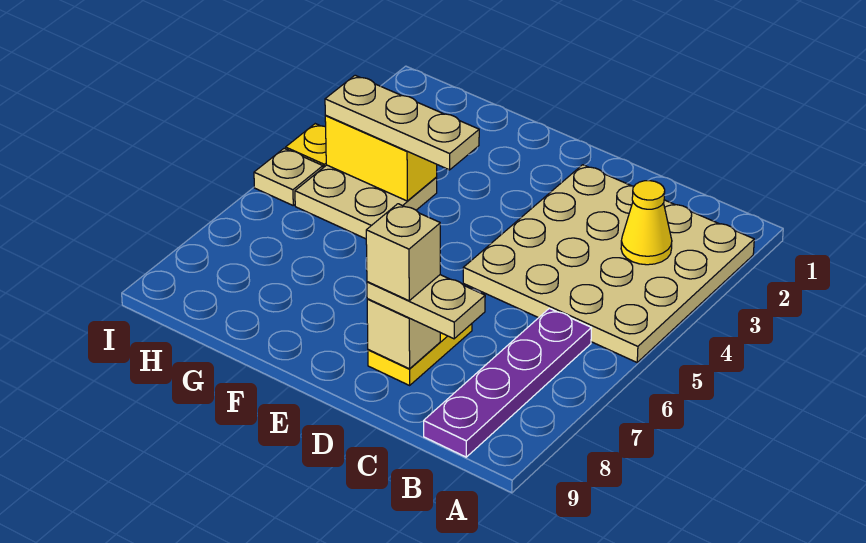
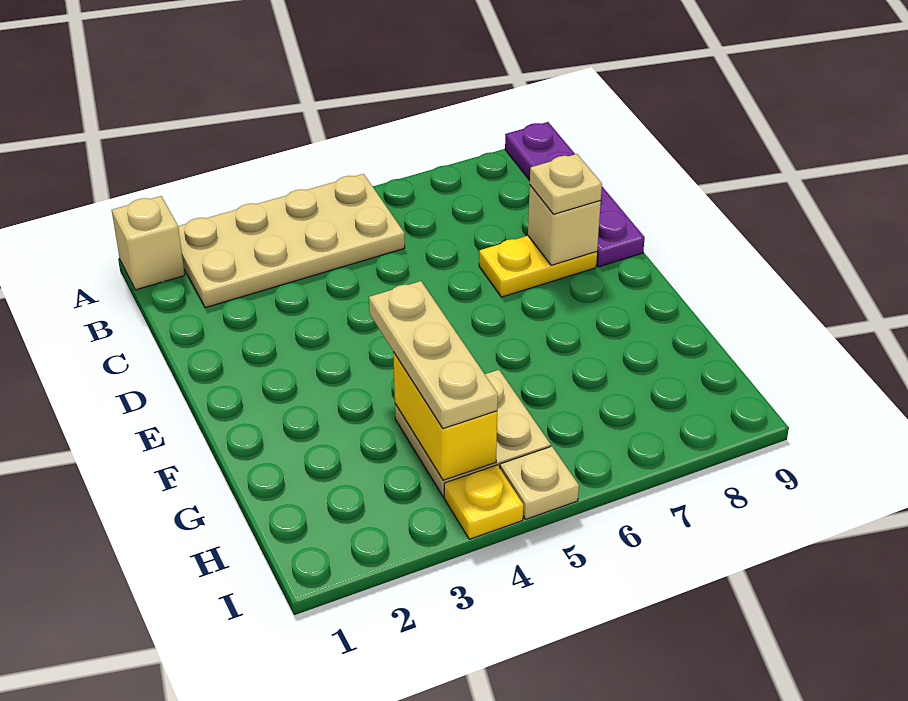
tan plate A2:D5 level 1 -> tan plate A2:B5 level 1
yellow cone B3 level 2 -> none
purple plate B6:B9 level 1 -> purple plate A9:D9 level 1
tan plate C8:D8 level 3 -> tan plate D8 level 3
tan brick D8 level 4 -> tan brick A1 level 1

